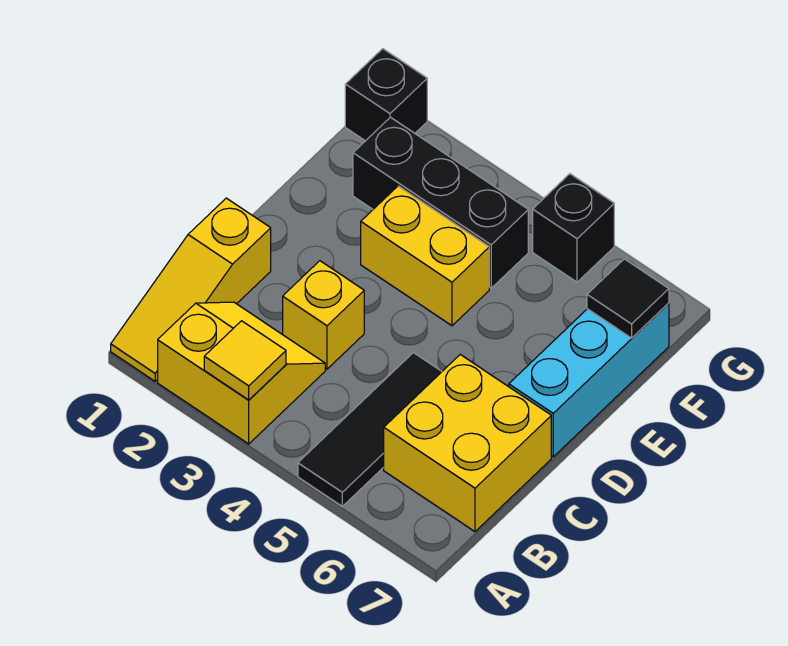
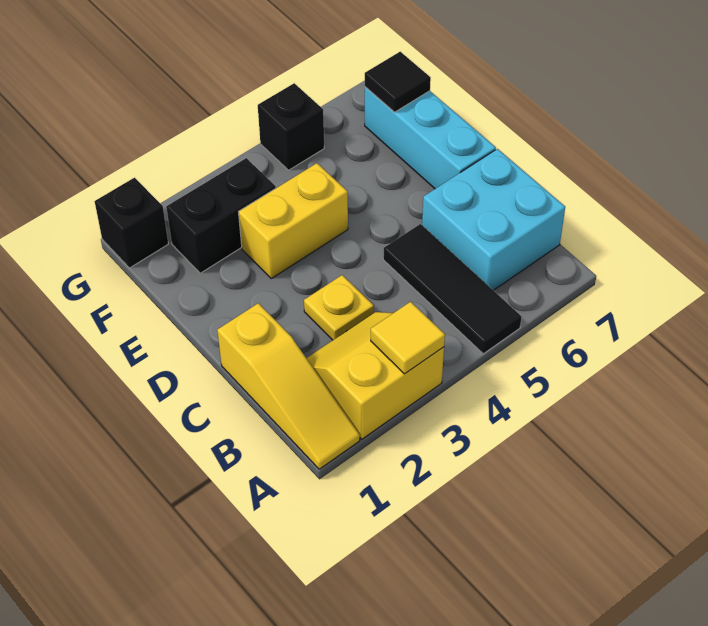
yellow brick B6:C7 level 1 -> cyan brick B6:C7 level 1
yellow brick C3 level 1 -> yellow plate C3 level 1
black brick F2:F4 level 1 -> black brick F2:F3 level 1

